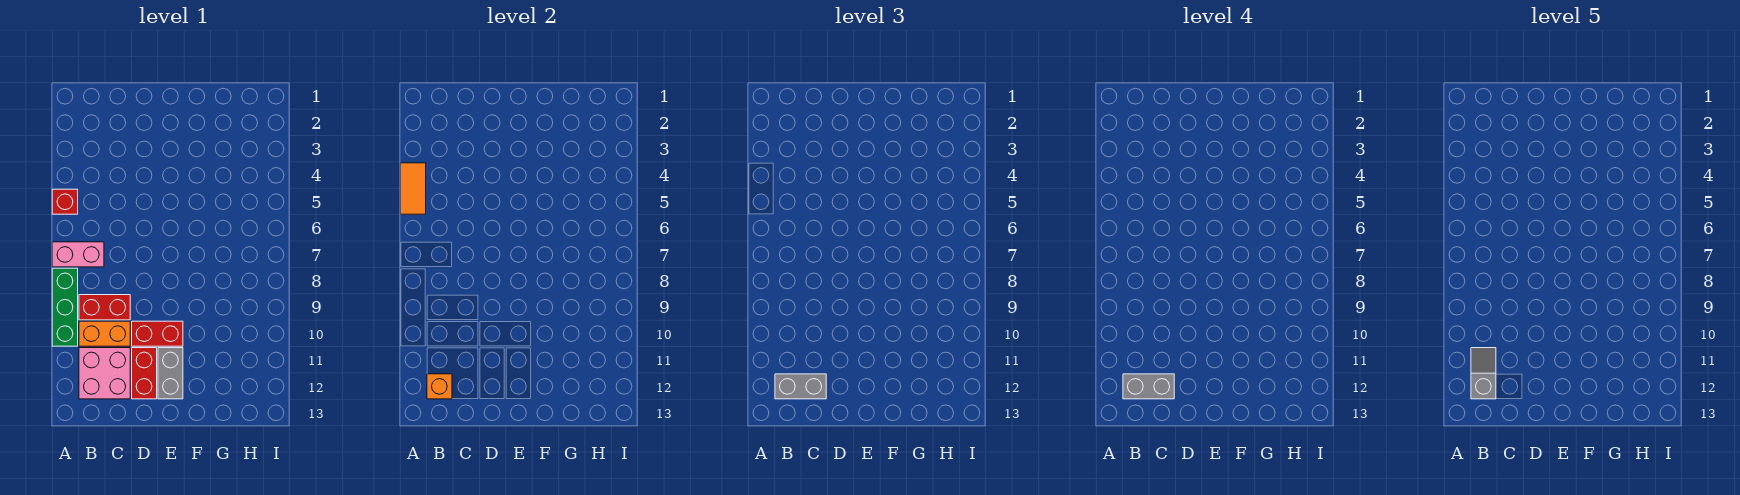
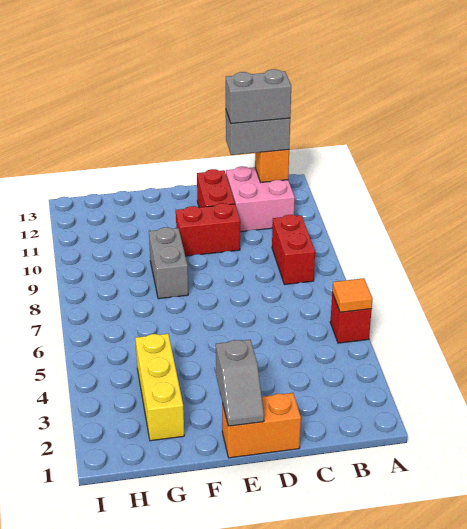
orange tile A4:A5 level 2 -> orange tile A5 level 2
pink brick A7:B7 level 1 -> none
green brick A8:A10 level 1 -> none
red brick B9:C9 level 1 -> red brick B8:B9 level 1
orange brick B10:C10 level 1 -> orange brick D1:E1 level 1
grey slope B11:B12 level 5 top 12 -> grey slope E1:E2 level 2 top 2
grey brick E11:E12 level 1 -> grey brick F8:F9 level 1
none -> yellow brick G2:G4 level 1

